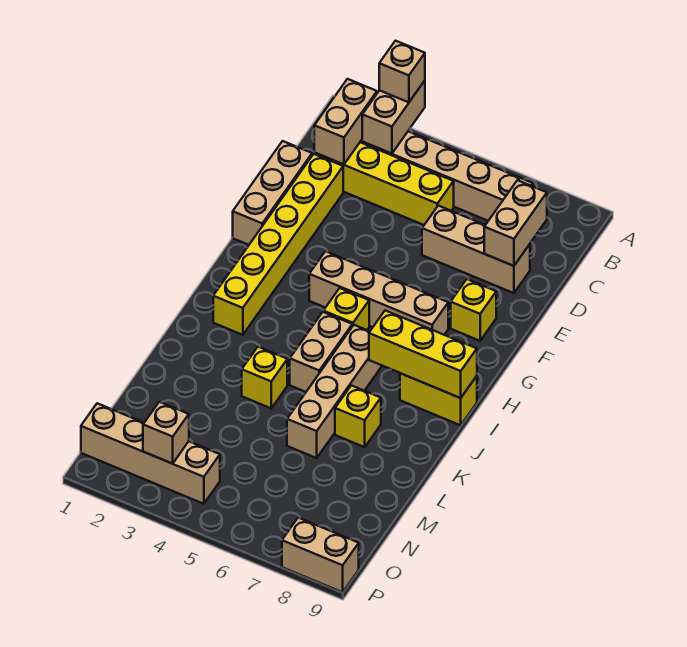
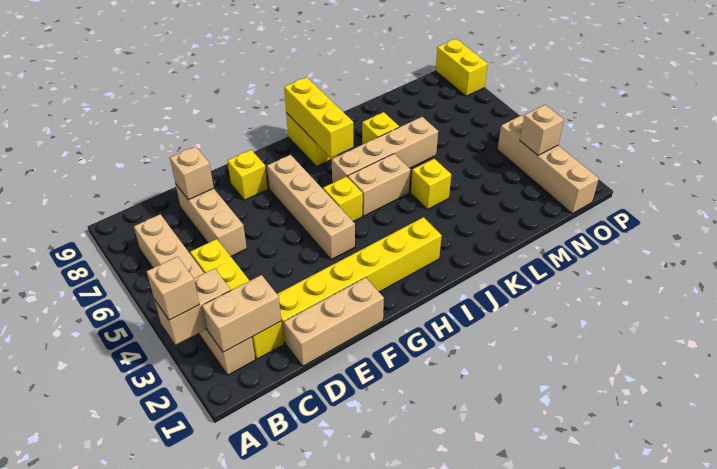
tan brick C8:D8 level 2 -> tan brick D8 level 2
tan brick P8:P9 level 1 -> yellow brick P8:P9 level 1

